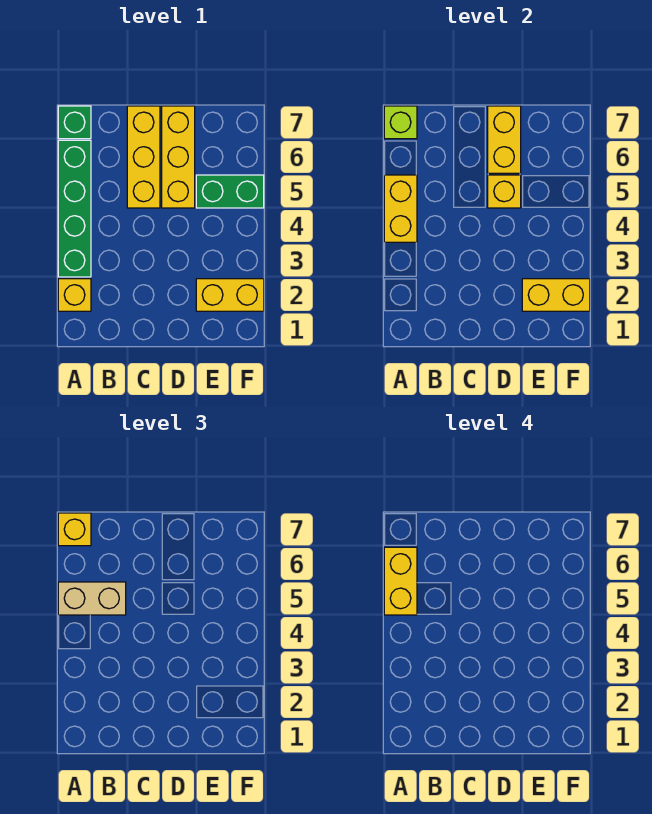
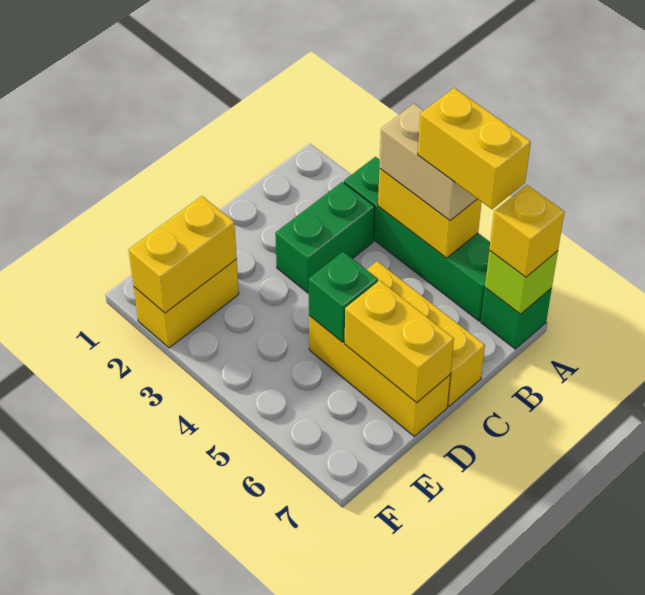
yellow brick A2 level 1 -> none
tan brick A5:B5 level 3 -> tan brick A4:A5 level 3
yellow brick D5 level 2 -> green brick D5 level 2
green brick E5:F5 level 1 -> green brick B3:C3 level 1

